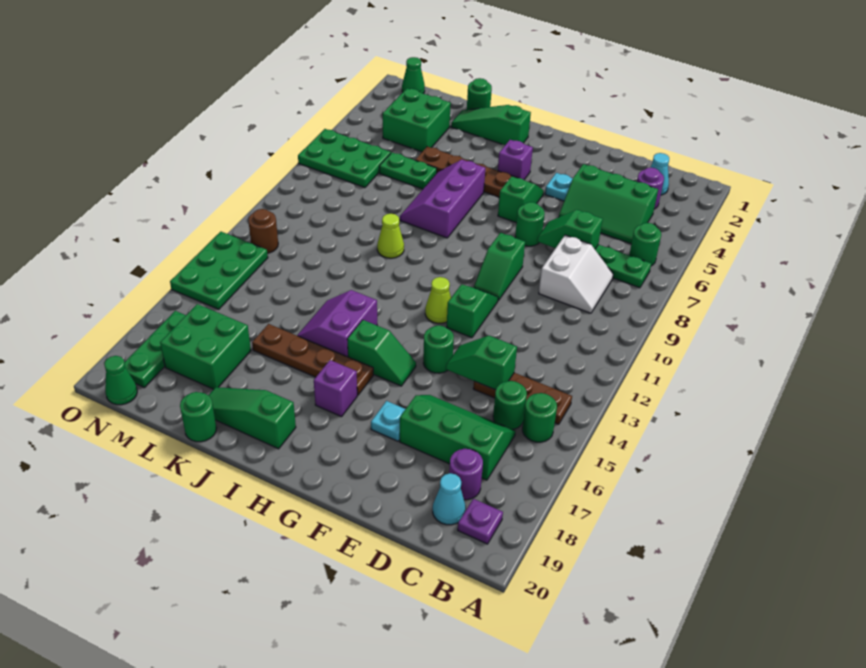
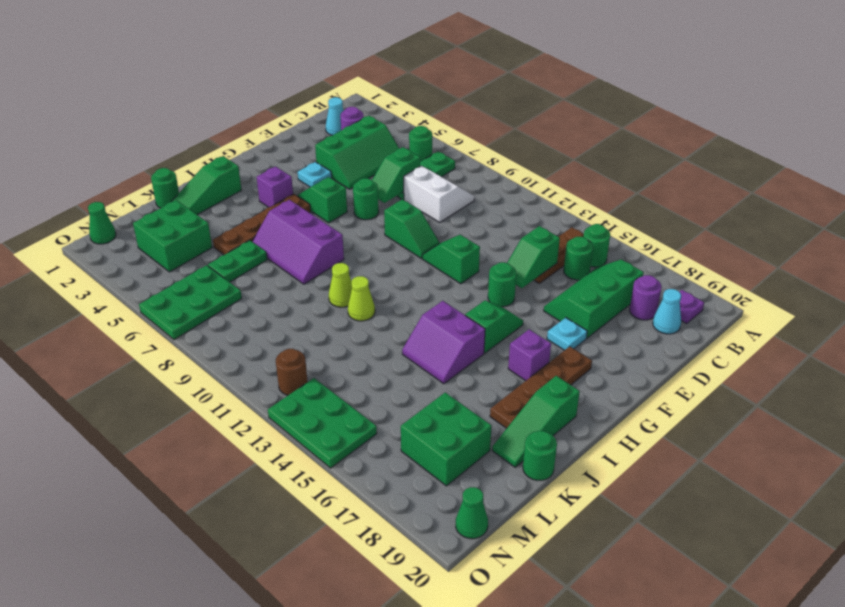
lime cone G12 level 1 -> lime cone J11 level 1
brown plate H16:K16 level 1 -> brown plate G18:J18 level 1
green plate N17:N19 level 1 -> none

